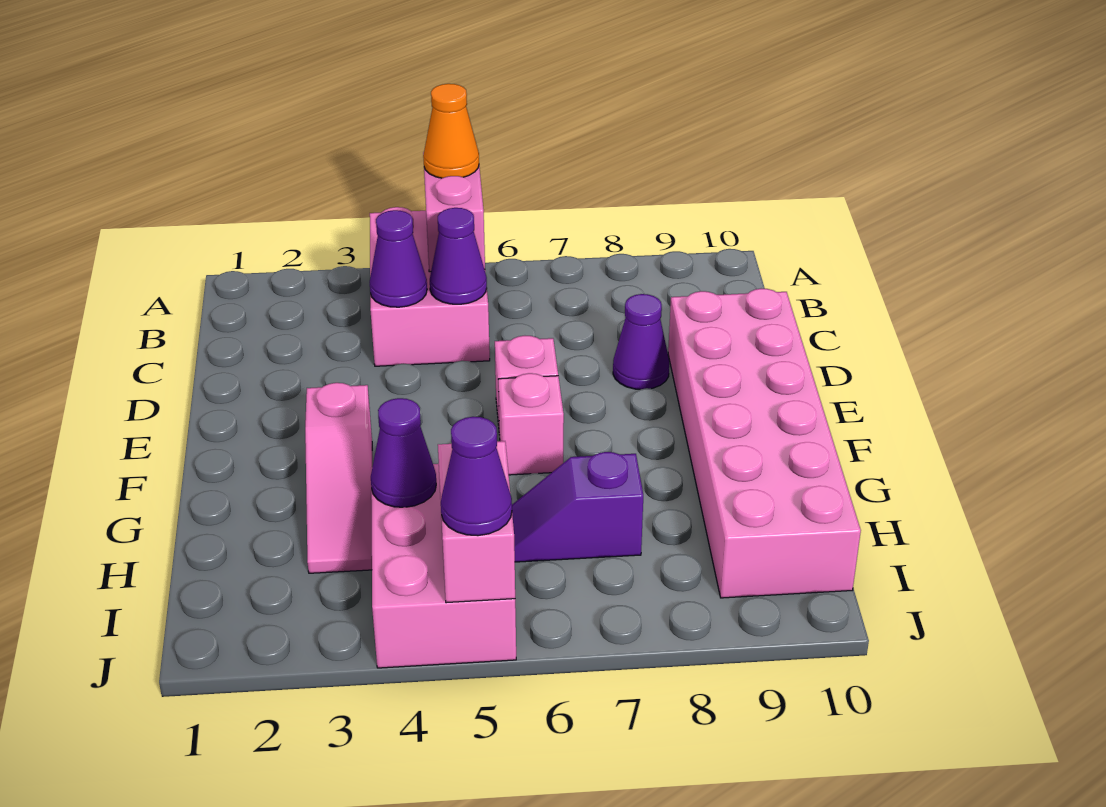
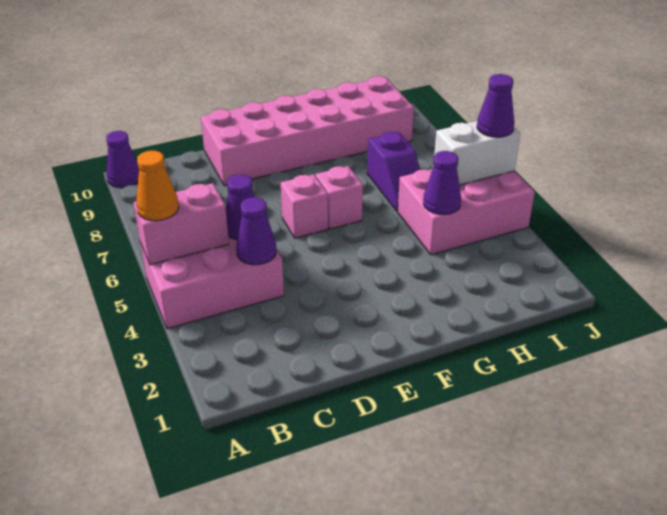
purple cone D8 level 1 -> purple cone A10 level 1
pink slope F3:H3 level 1 top F -> none
pink brick I5:J5 level 2 -> white brick I5:J5 level 2

